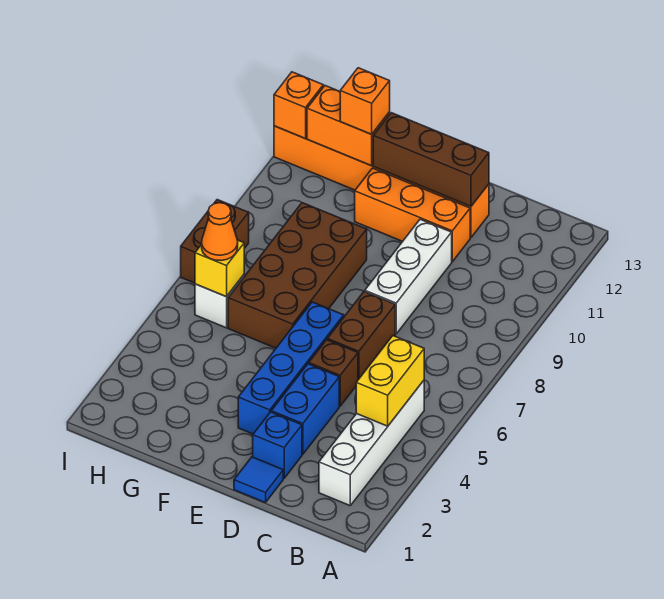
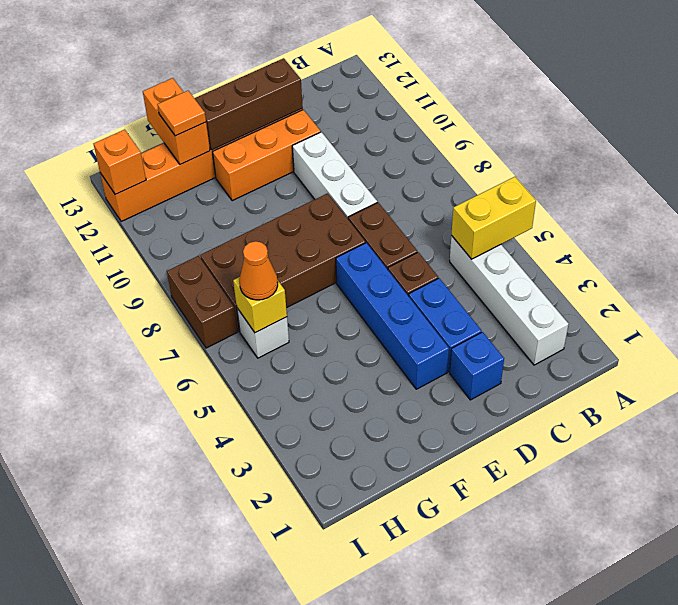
yellow brick B4:B5 level 2 -> yellow brick A5:B5 level 2
blue tile D1 level 1 -> none
brown brick F6:G9 level 1 -> brown brick E7:H8 level 1
orange brick G12:H12 level 2 -> orange brick G12:G13 level 2
orange brick G12 level 3 -> orange tile G12 level 3

